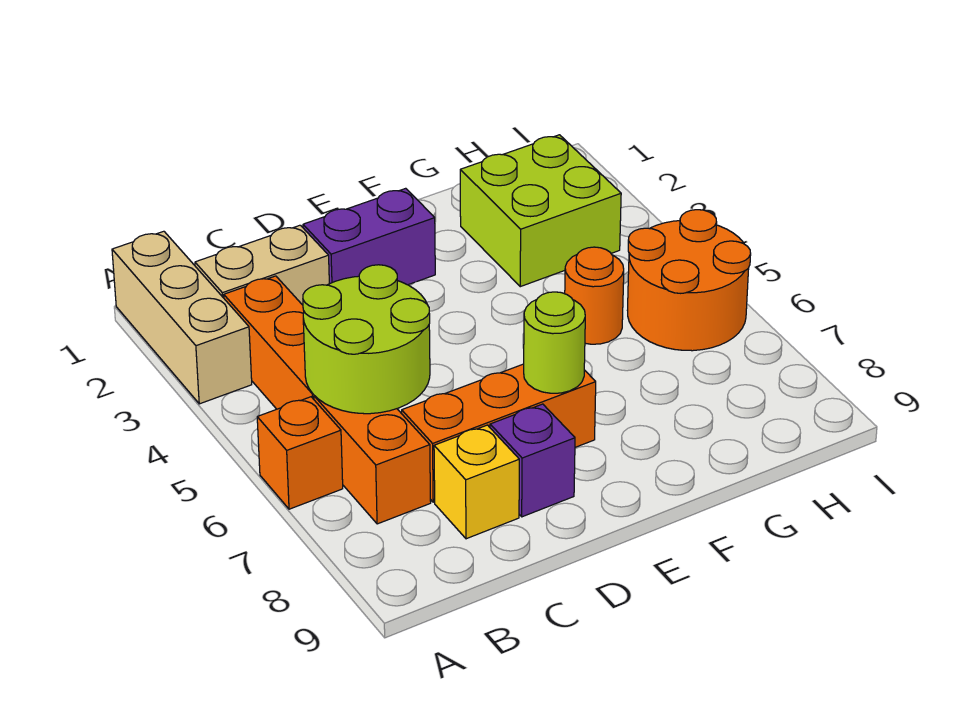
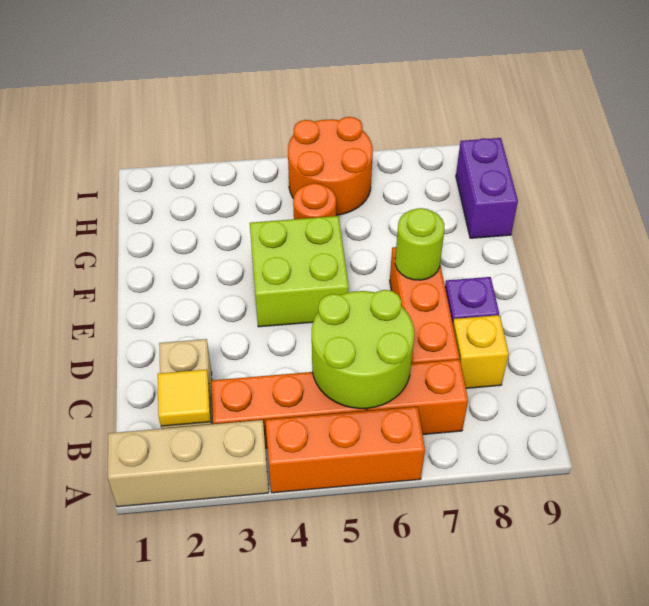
orange brick A6 level 1 -> orange brick A4:A6 level 1
none -> yellow tile B2 level 2
purple brick D2:E2 level 1 -> purple brick G9:H9 level 1
lime brick G2:H3 level 1 -> lime brick E4:F5 level 1

